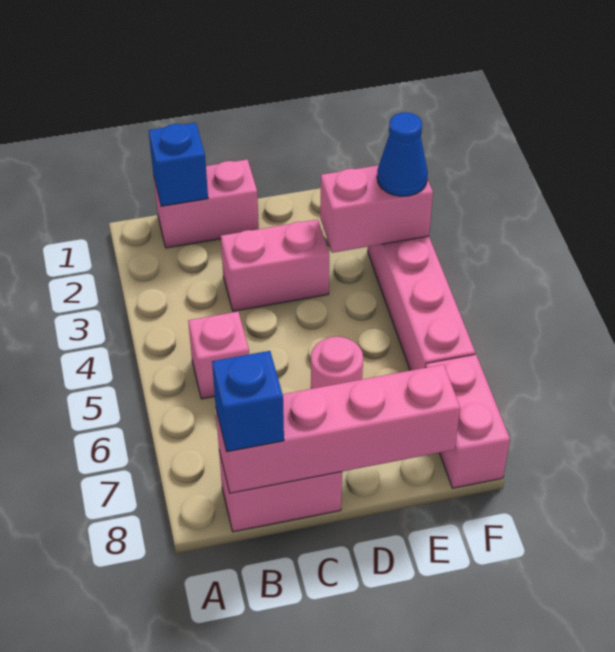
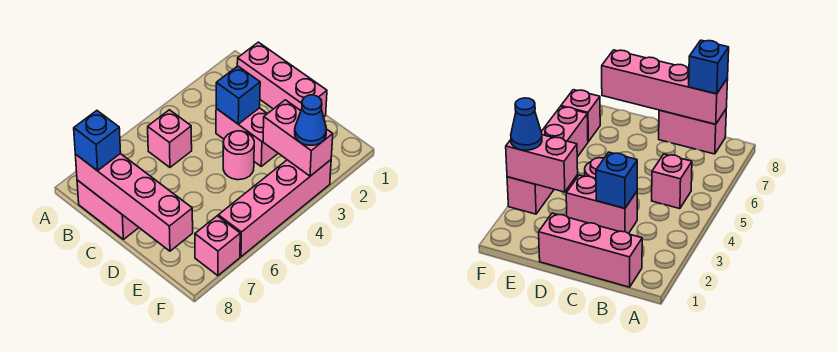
pink brick B1:C1 level 1 -> pink brick B1:D1 level 1
blue brick B1 level 2 -> blue brick C3 level 2
pink round brick D6 level 1 -> pink round brick D4 level 1
pink brick F7:F8 level 1 -> pink brick F7 level 1

